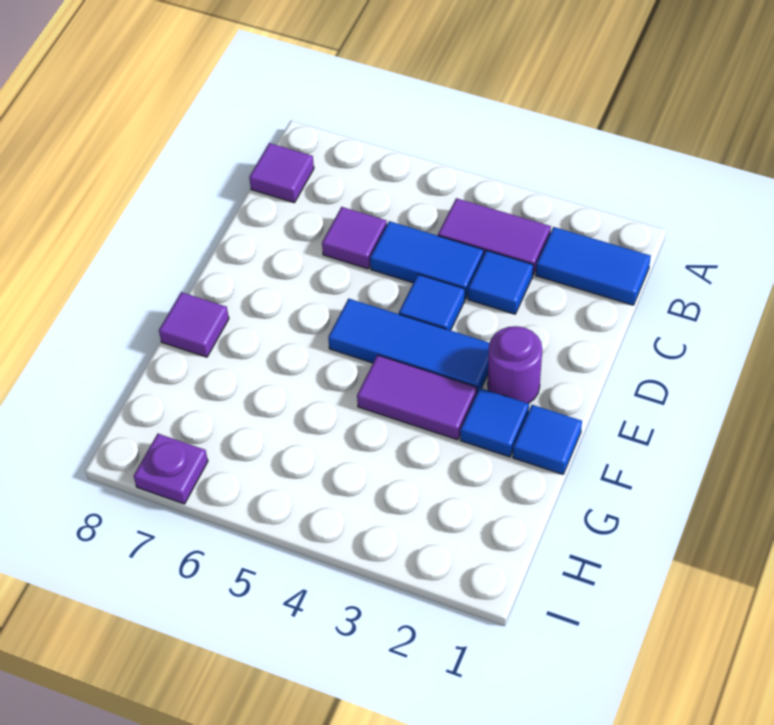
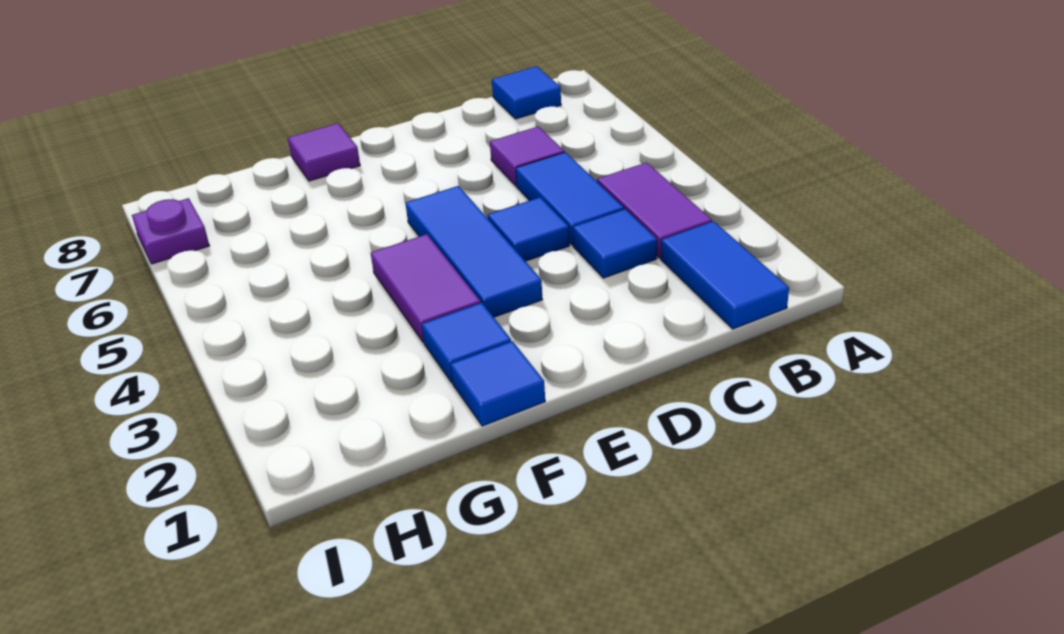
purple tile B8 level 1 -> blue tile B8 level 1
purple round brick E2 level 1 -> none

